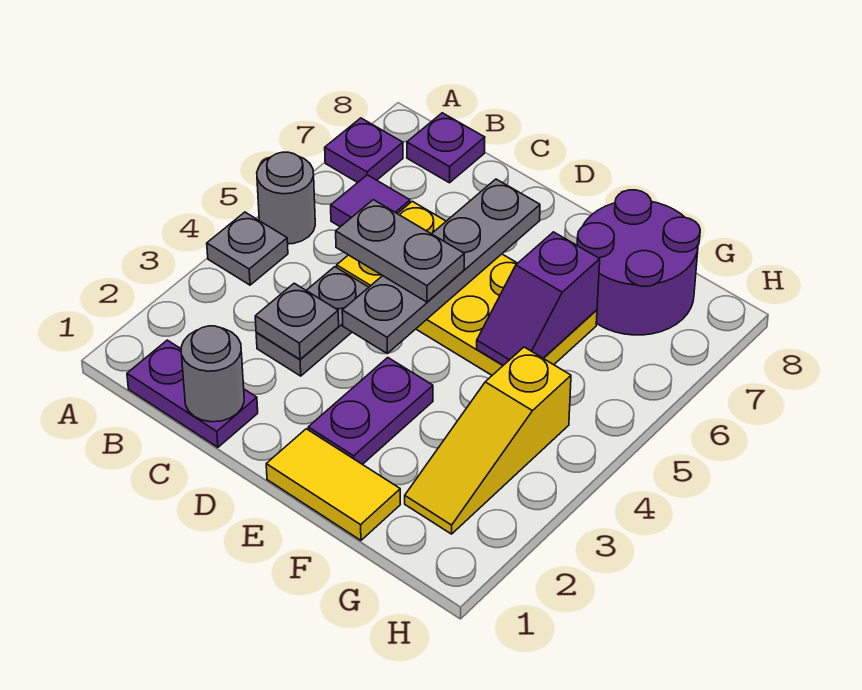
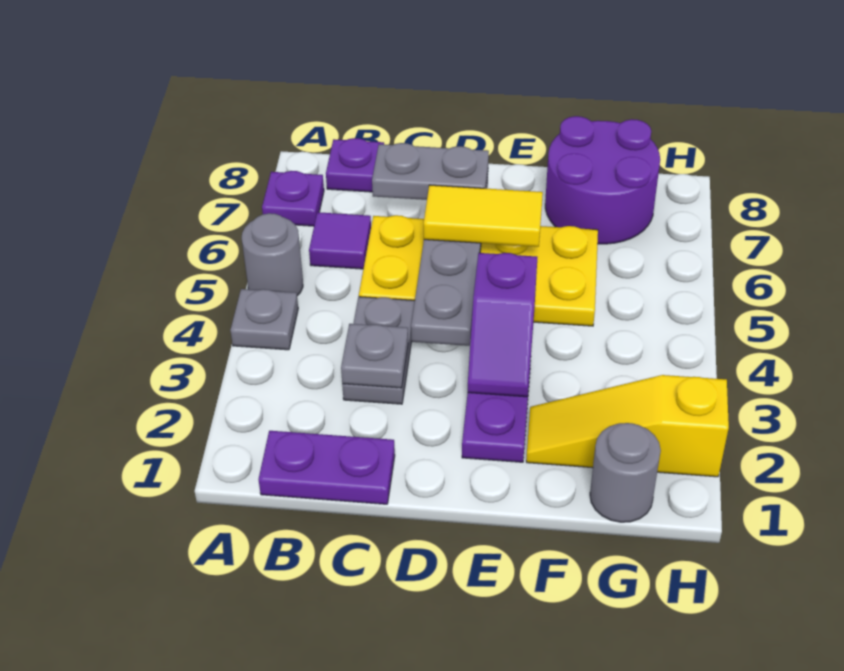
grey round brick C1 level 2 -> grey round brick G1 level 1
grey plate C5:D5 level 3 -> grey plate C7:D7 level 3
yellow tile E1:F1 level 1 -> yellow tile D6:E6 level 3
purple slope F5:F6 level 2 top 6 -> purple slope E3:E4 level 2 top 4
yellow slope G2:G4 level 1 top 4 -> yellow slope F2:H2 level 1 top H

